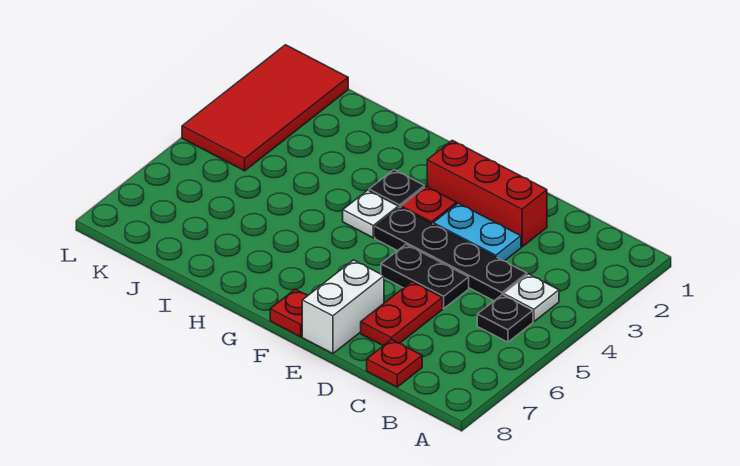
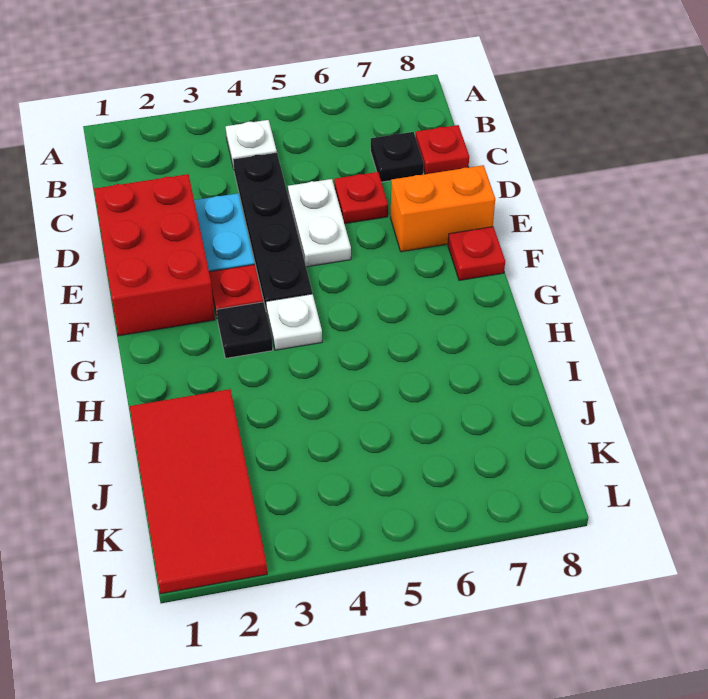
black plate B5 level 1 -> black plate C7 level 1
red brick D2:F2 level 1 -> red brick D1:F2 level 1
black plate D5:E5 level 1 -> white plate D5:E5 level 1
red plate D6:D7 level 1 -> red plate D6 level 1
white brick E7:E8 level 1 -> orange brick E7:E8 level 1
red tile K1:L4 level 1 -> red tile I1:L2 level 1

